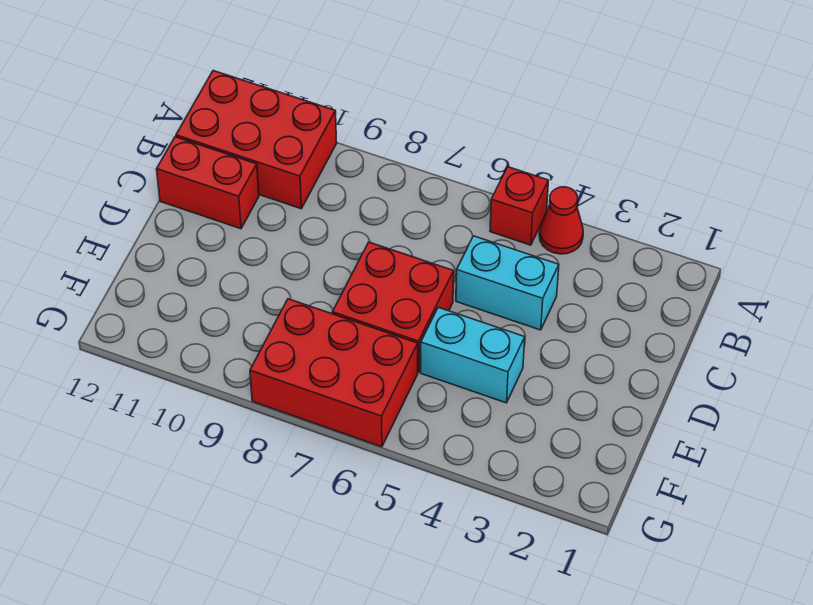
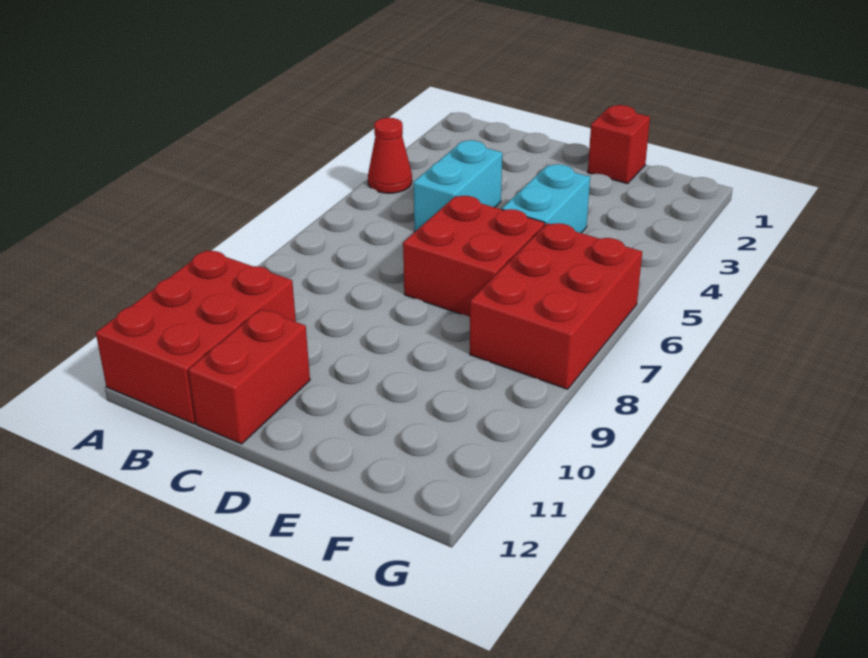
red brick A5 level 1 -> red brick E1 level 1

